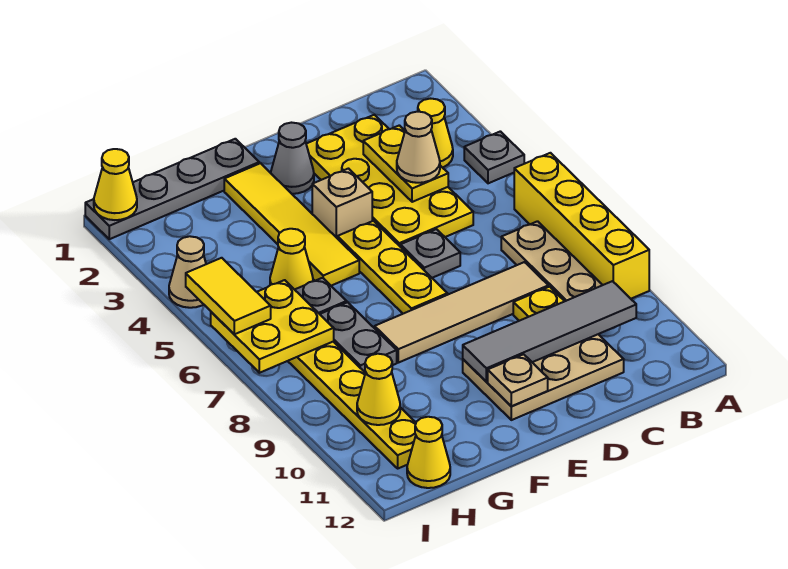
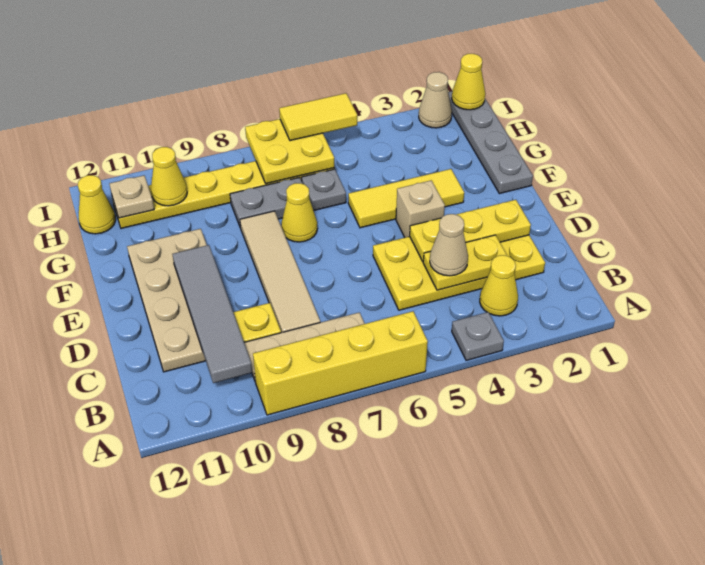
tan plate C10:E11 level 1 -> tan plate C10:F11 level 1
grey plate D6 level 1 -> none
grey cone E2 level 1 -> none
yellow plate E5:E7 level 1 -> yellow plate D2:D4 level 2
tan plate E11 level 2 -> tan plate H11 level 2
yellow tile F2:F5 level 1 -> yellow tile F3:F5 level 1
yellow cone G5 level 1 -> yellow cone F7 level 1
tan cone I4 level 1 -> tan cone I2 level 1

